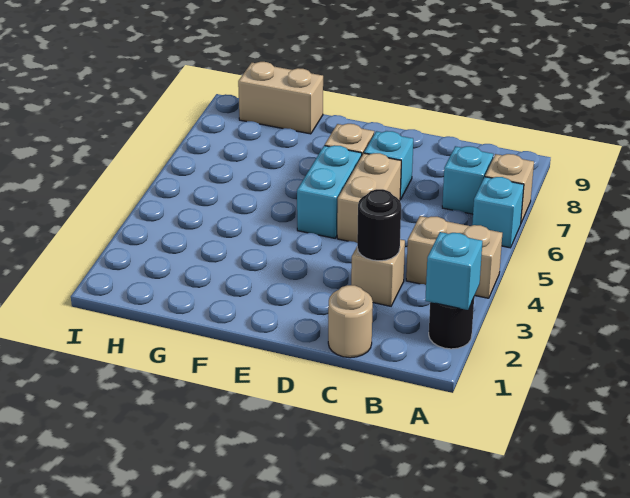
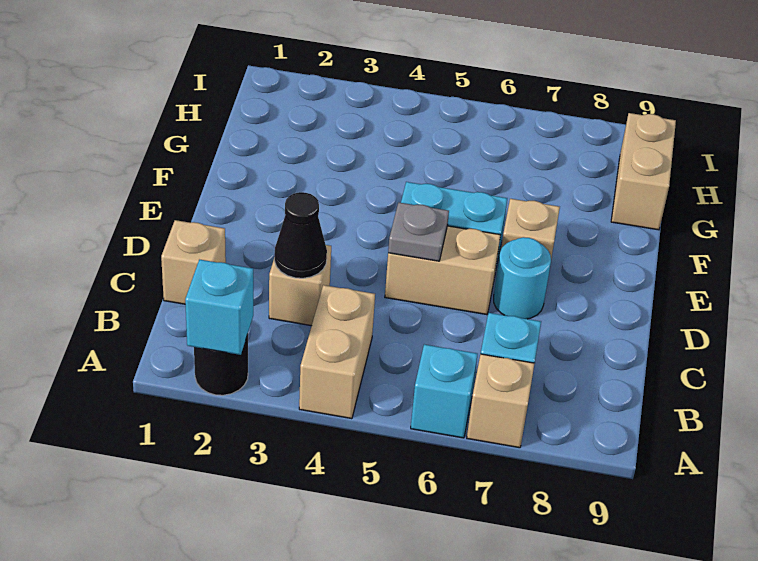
tan round brick C1 level 1 -> tan brick C1 level 1
black round brick C3 level 2 -> black cone C3 level 2
none -> grey plate D5 level 2
cyan brick D7 level 1 -> cyan round brick D7 level 1

